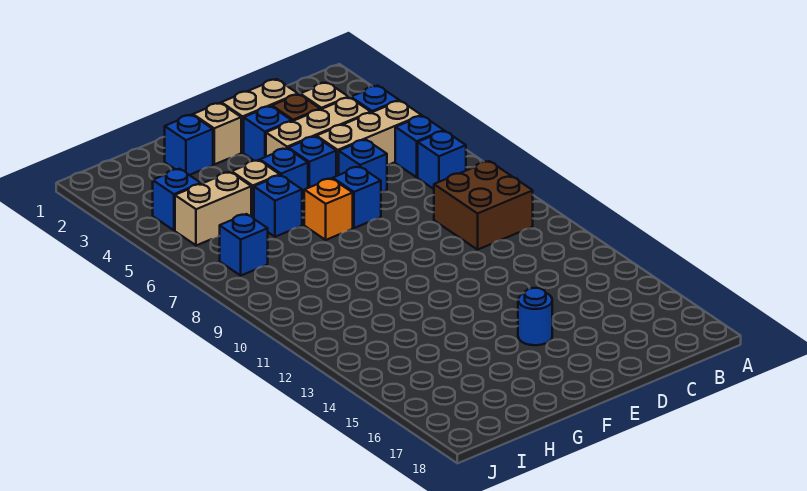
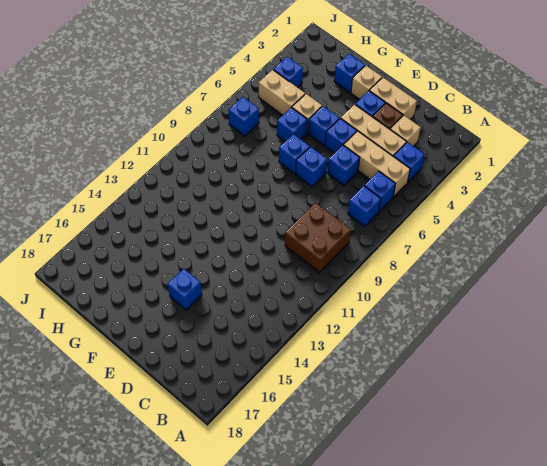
blue round brick E15 level 1 -> blue brick E15 level 1
orange brick F7 level 1 -> blue brick F7 level 1

